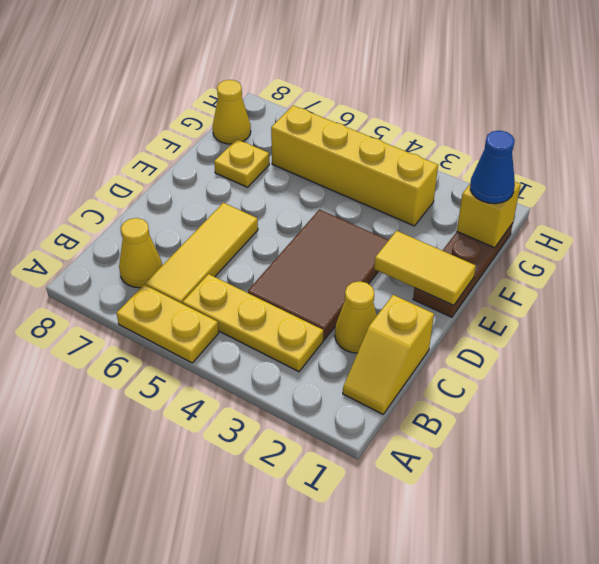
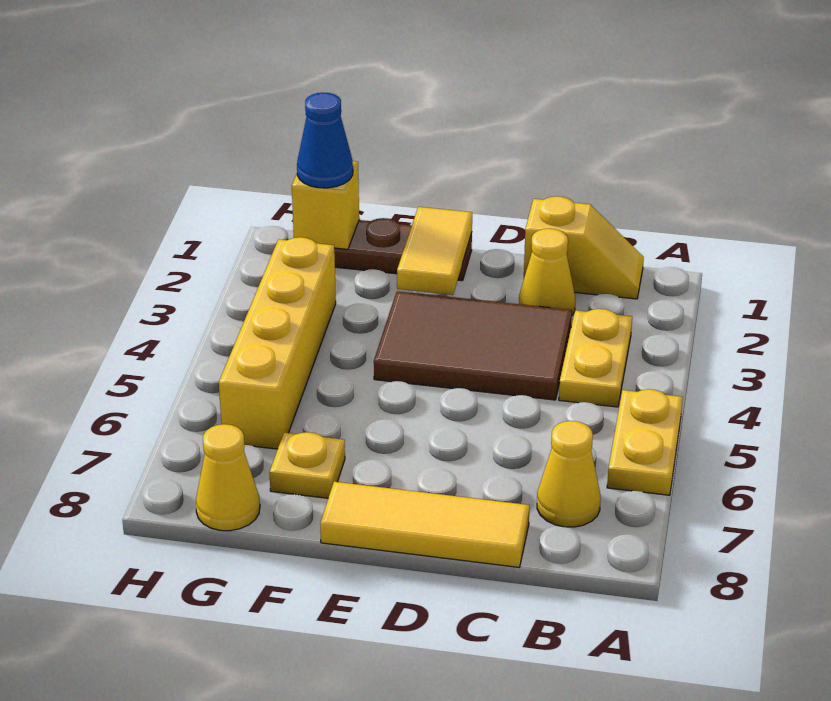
yellow plate B3:B5 level 1 -> yellow plate B3:B4 level 1
yellow tile B6:D6 level 1 -> yellow tile C8:E8 level 1

